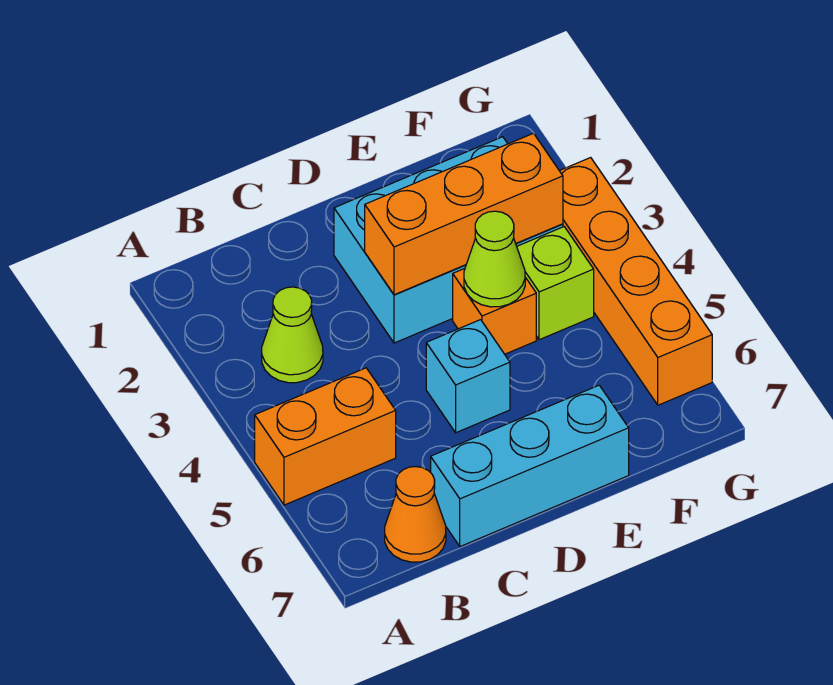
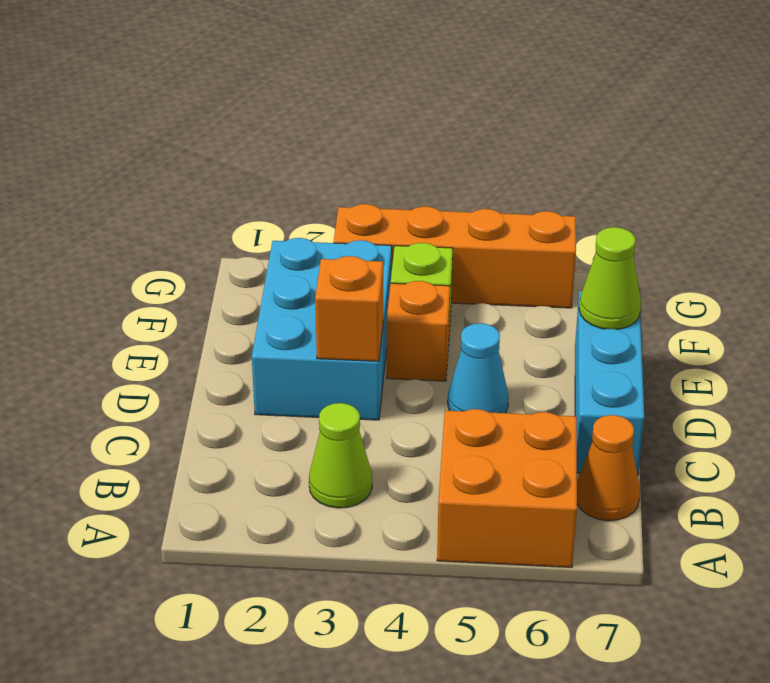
orange brick A5:B5 level 1 -> orange brick A5:B6 level 1
orange brick D3:F3 level 2 -> orange brick D3 level 2
cyan brick D5 level 1 -> cyan cone D5 level 1
lime cone E4 level 2 -> lime cone E7 level 2

